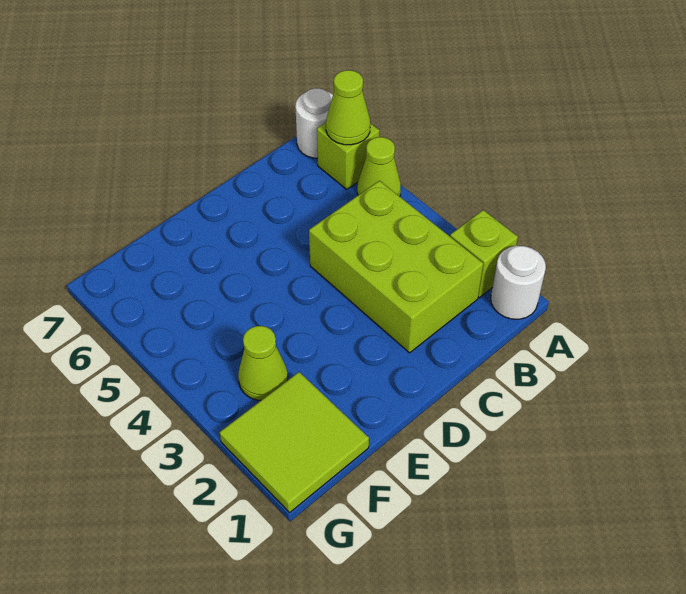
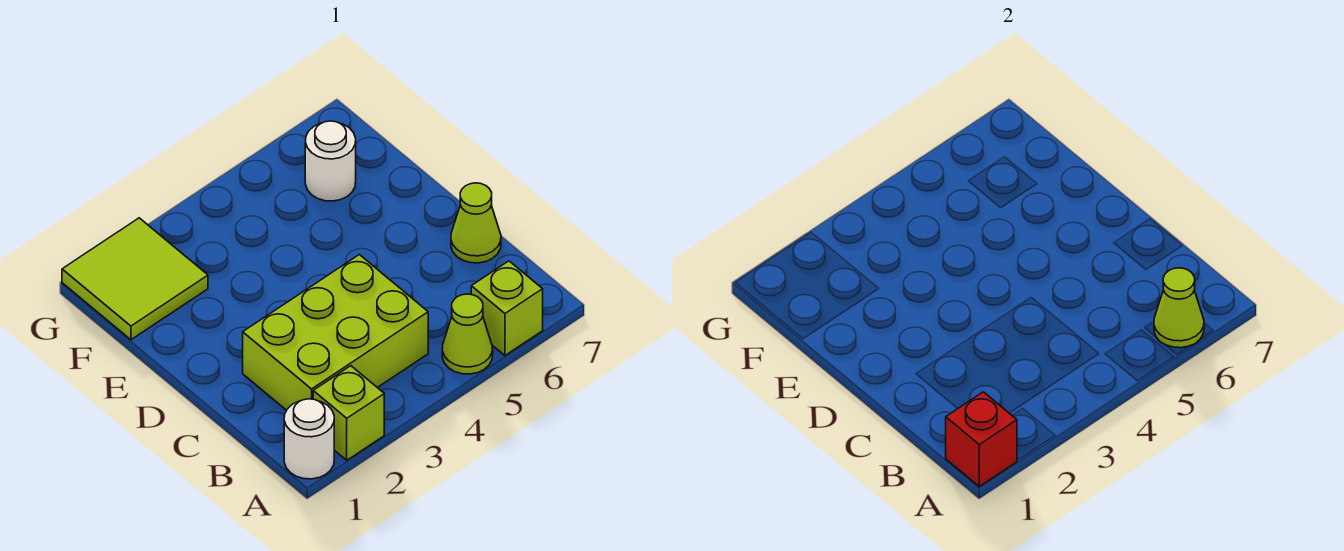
none -> red brick A1 level 2
white round brick A7 level 1 -> white round brick F6 level 1
lime cone F3 level 1 -> lime cone C7 level 1

